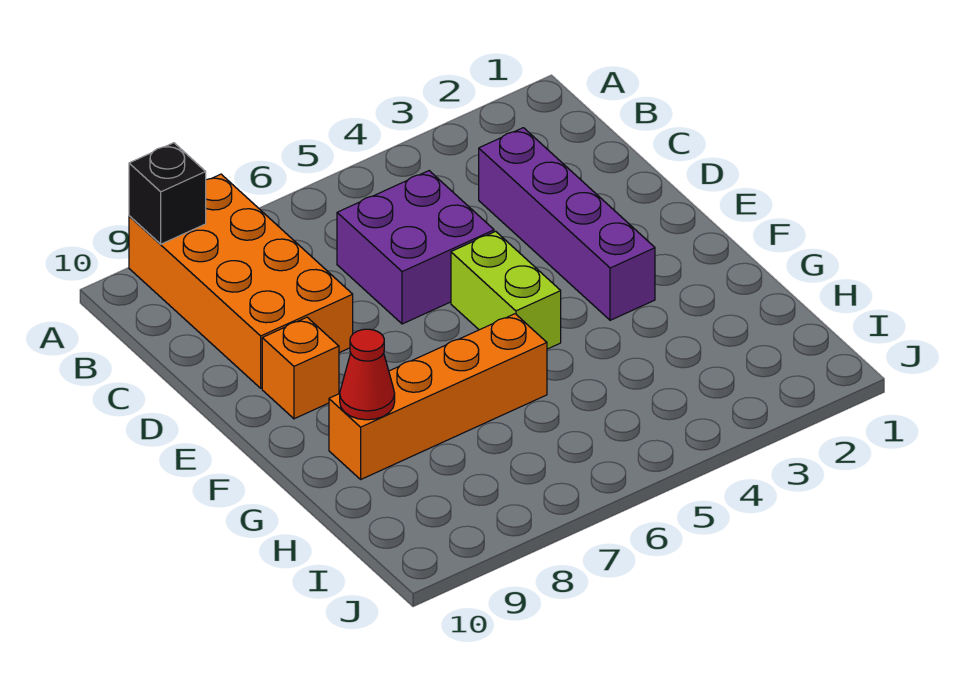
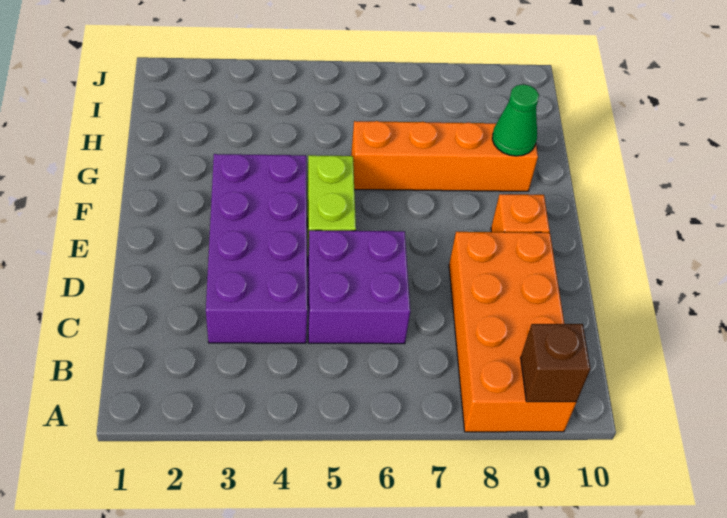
black brick A9 level 2 -> brown brick A9 level 2
purple brick C3:F3 level 1 -> purple brick C3:F4 level 1
red cone G9 level 2 -> green cone G9 level 2

